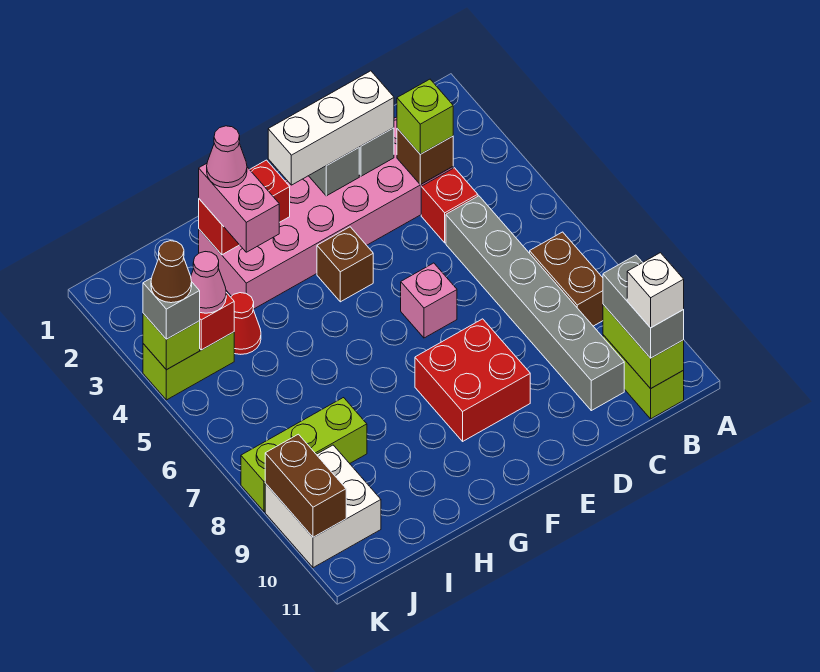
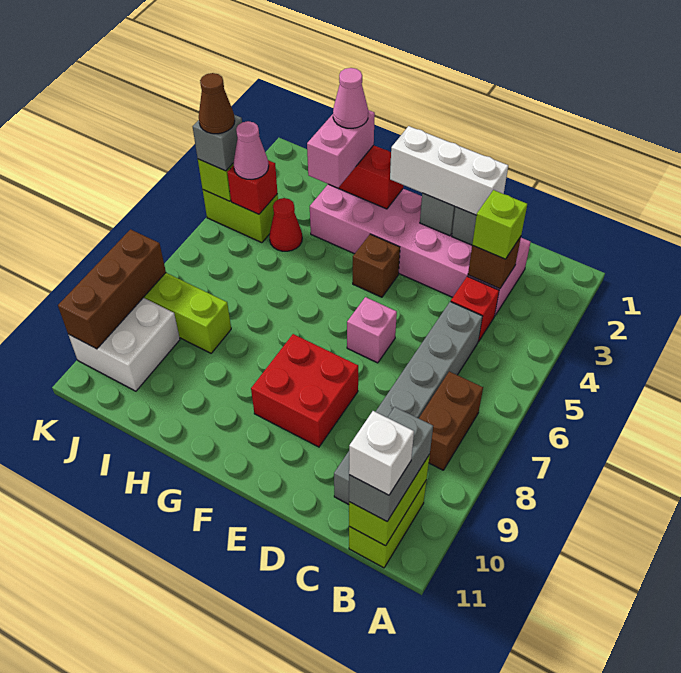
brown brick K9:K10 level 2 -> brown brick K8:K10 level 2

